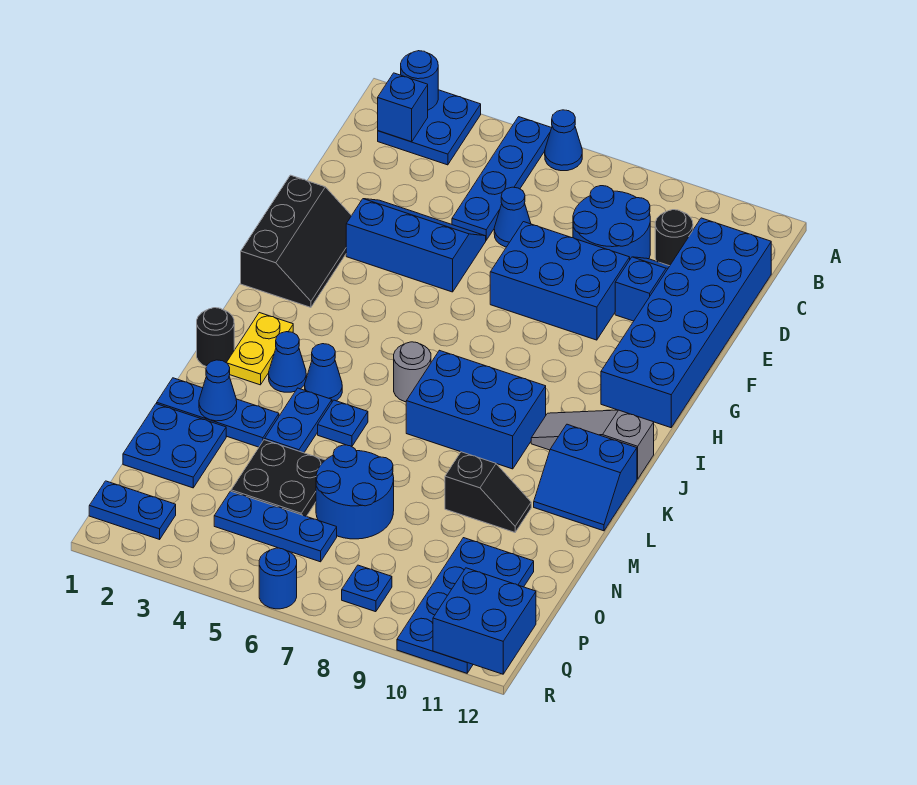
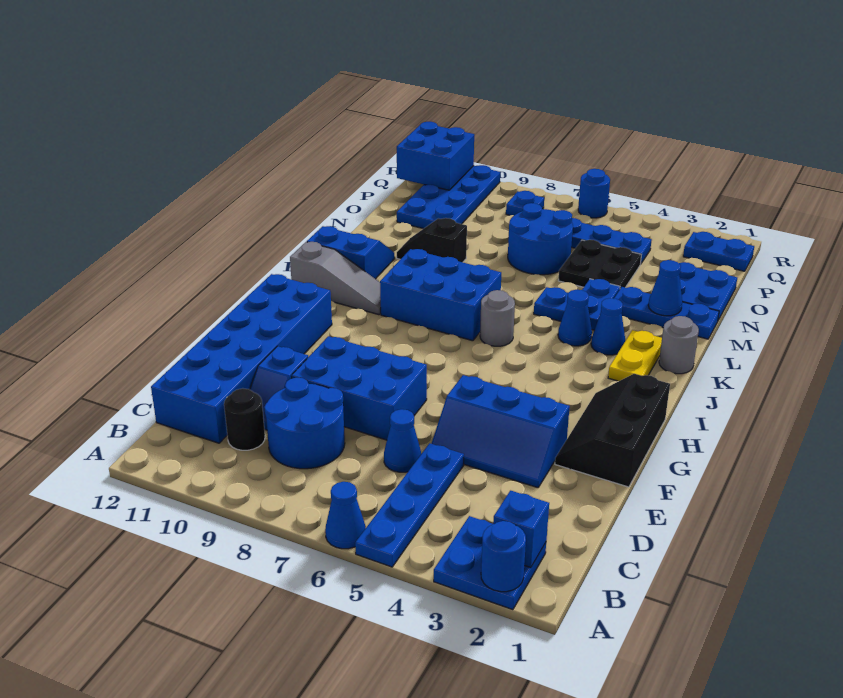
black round brick K1 level 1 -> grey round brick K1 level 1

